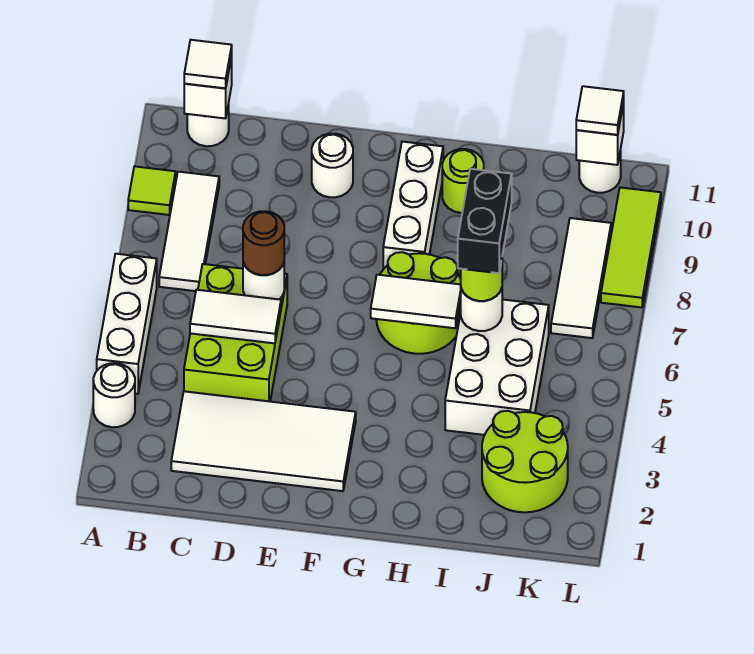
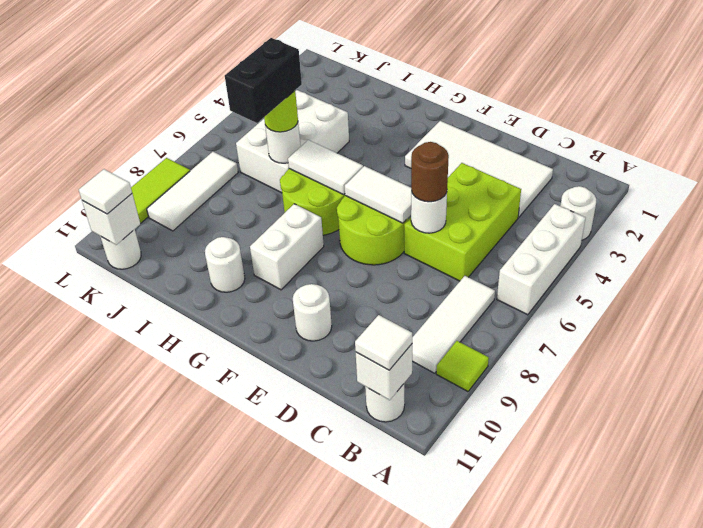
white tile C5:D5 level 2 -> white tile E6:F6 level 2
white brick G8:G10 level 1 -> white brick G8:G9 level 1
lime round brick H10 level 1 -> white round brick H10 level 1
lime round brick J2:K3 level 1 -> lime round brick E6:F7 level 1

